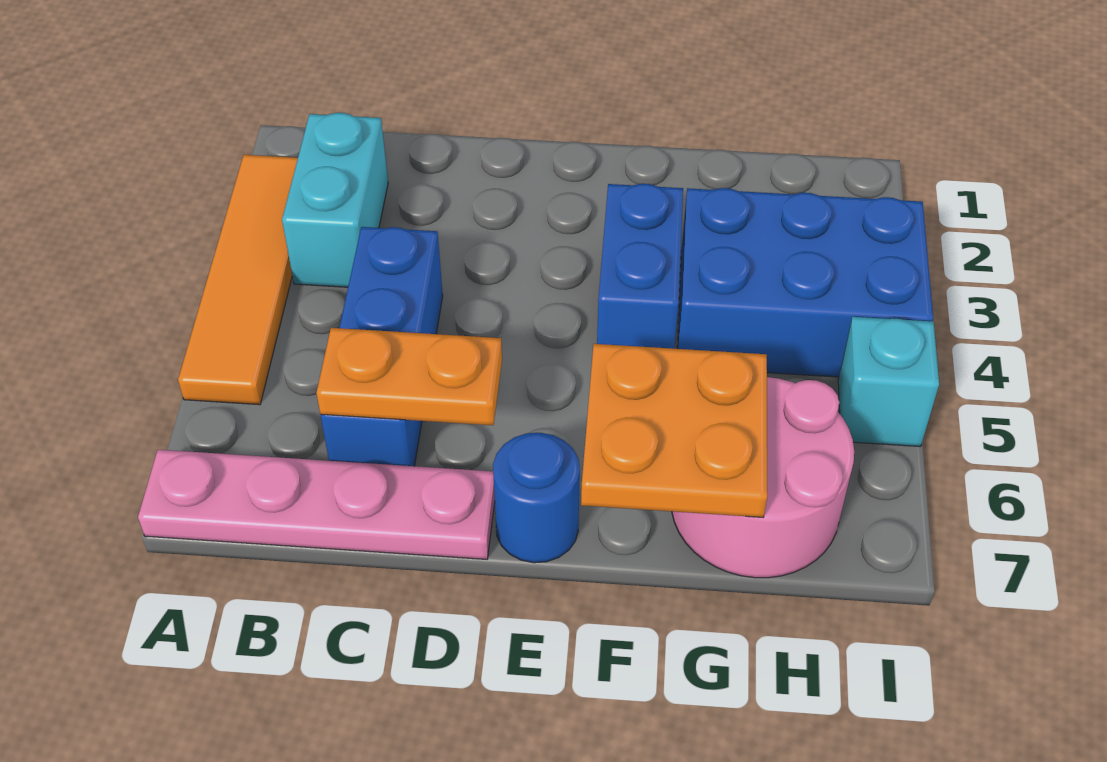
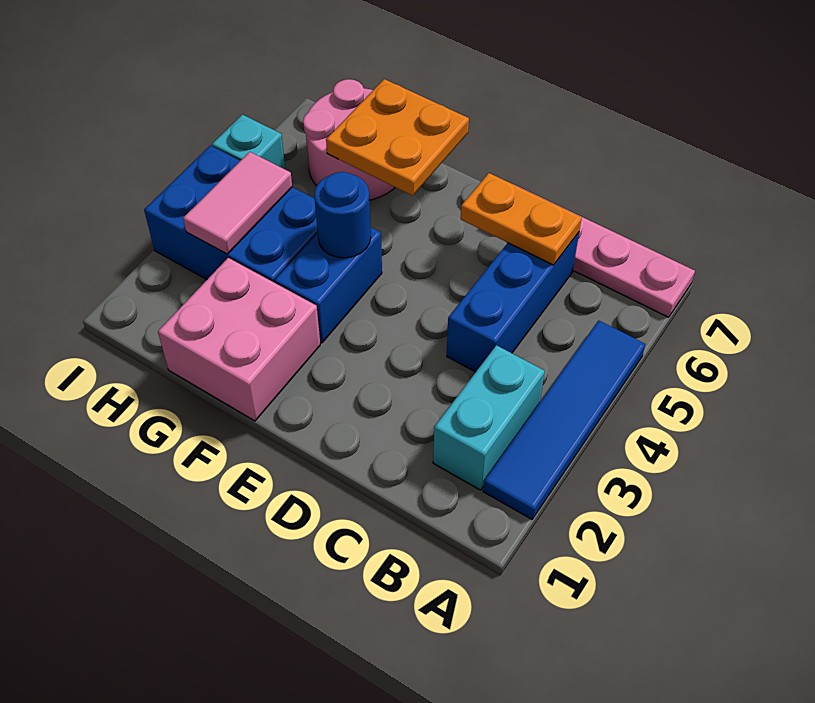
orange tile A2:A5 level 1 -> blue tile A2:A5 level 1
blue round brick E7 level 1 -> blue round brick F4 level 2
none -> pink brick F1:G2 level 1
none -> pink tile H3:H4 level 2

